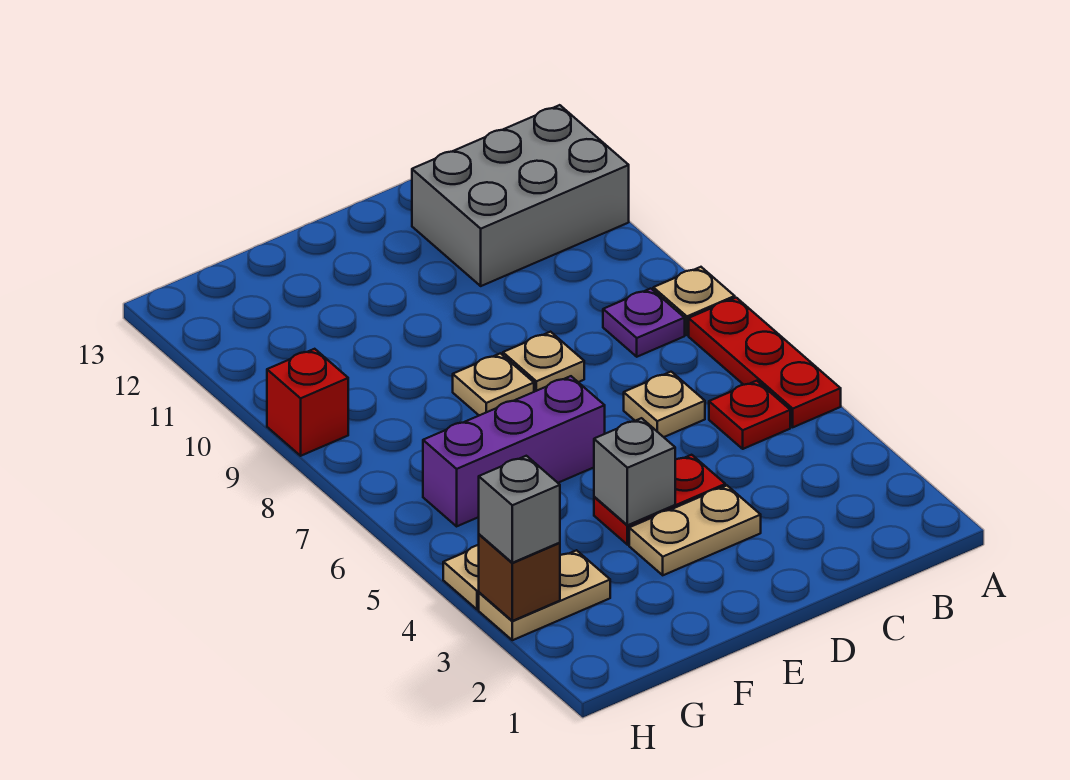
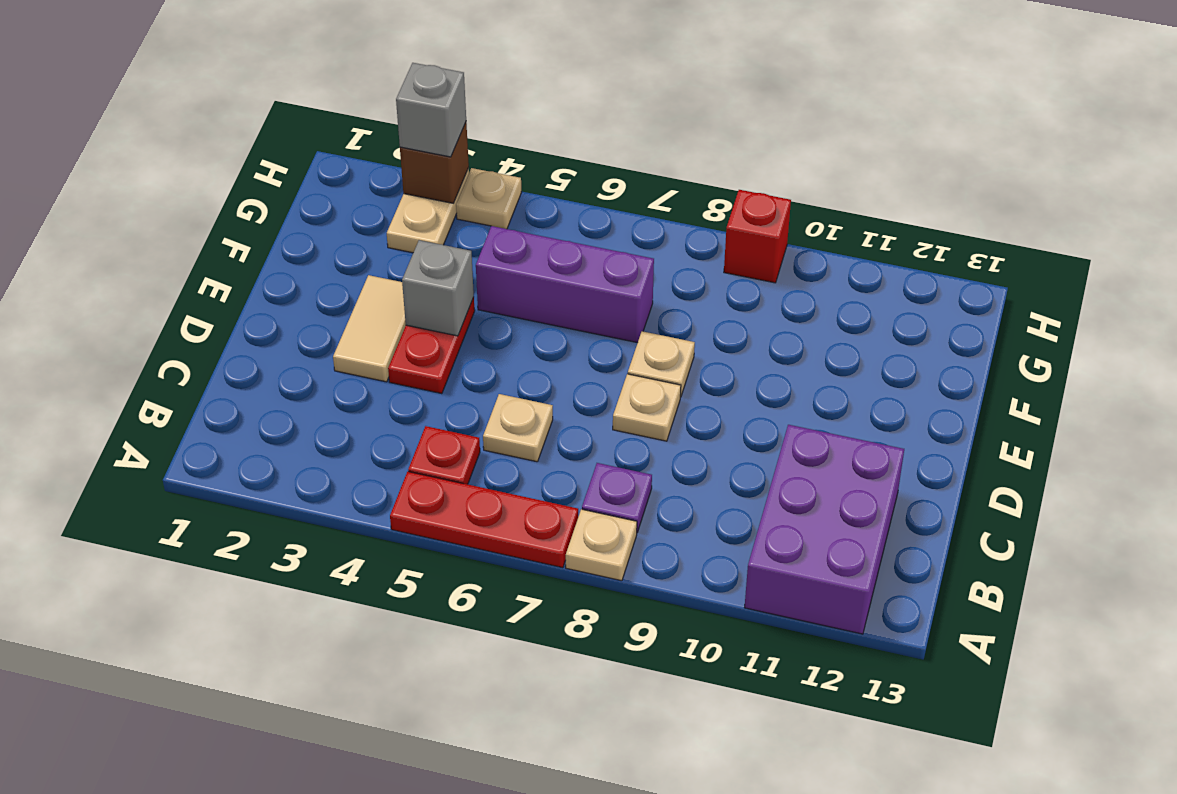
grey brick A11:C12 level 1 -> purple brick A11:C12 level 1
tan plate D3:E3 level 1 -> tan tile D3:E3 level 1
purple brick E6:G6 level 1 -> purple brick F5:F7 level 1

